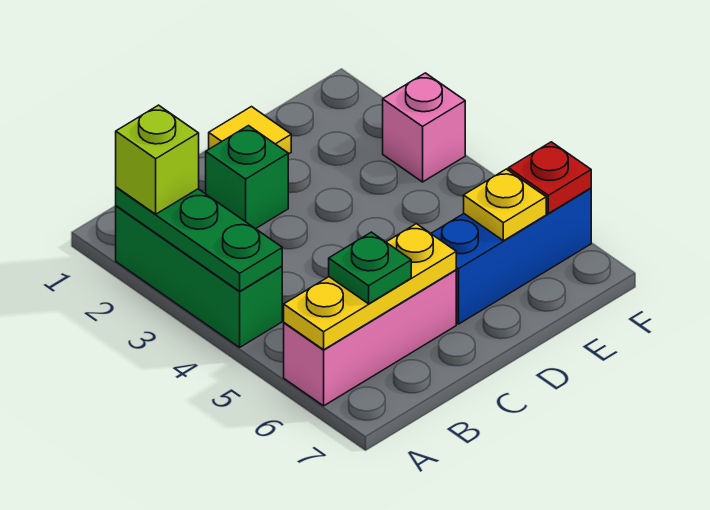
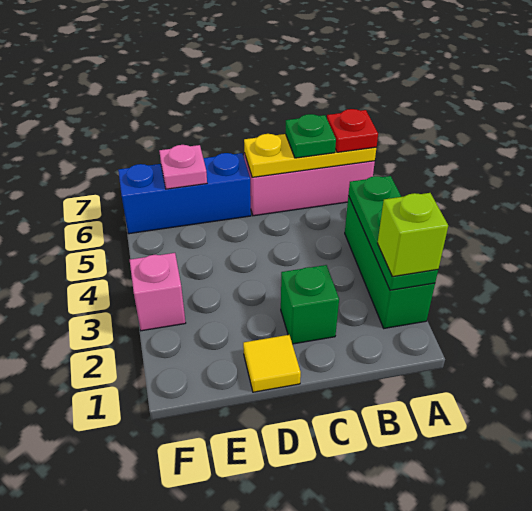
yellow plate E6 level 2 -> pink plate E6 level 2
red plate F6 level 2 -> red plate A6 level 3

